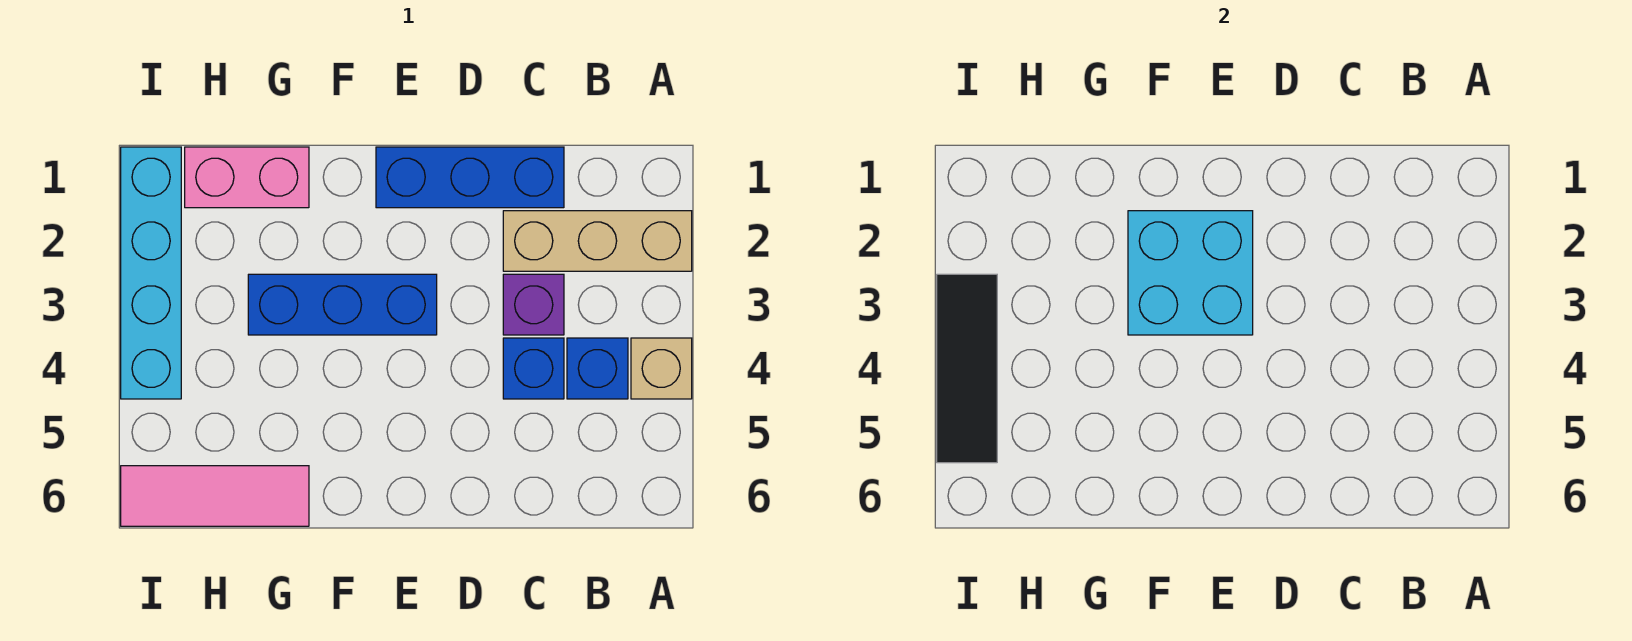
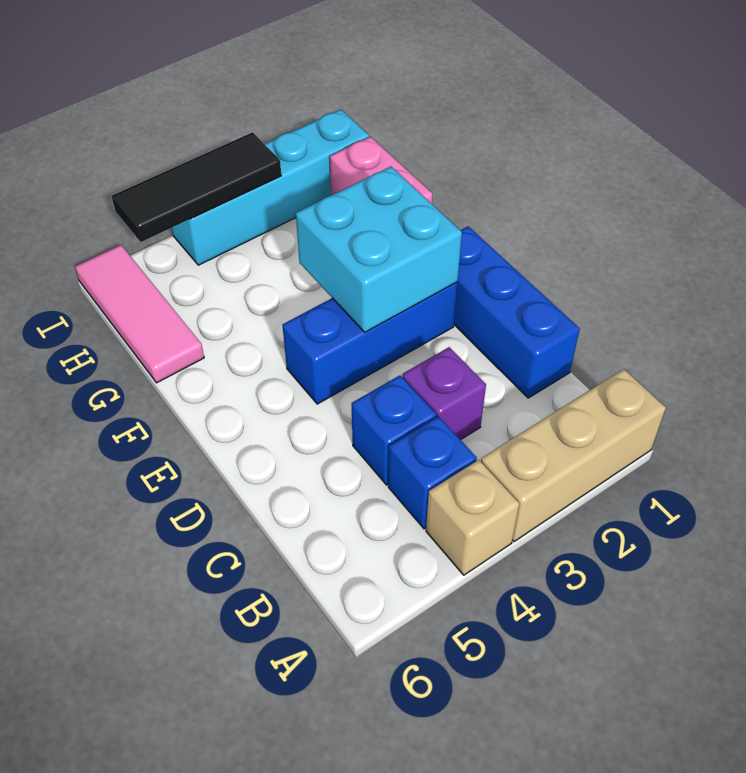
tan brick A2:C2 level 1 -> tan brick A1:A3 level 1
blue brick E3:G3 level 1 -> blue brick E2:E4 level 1

